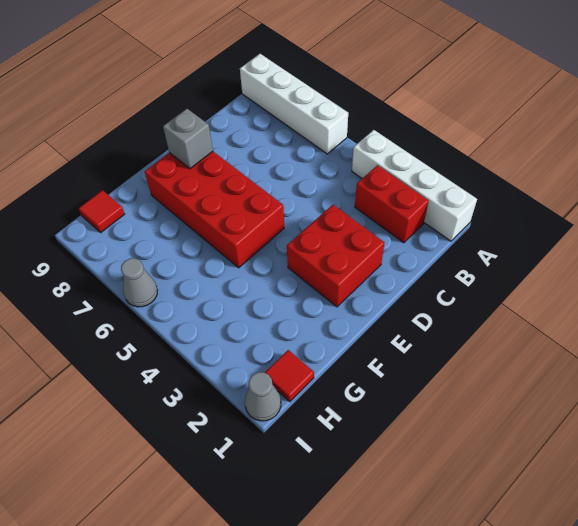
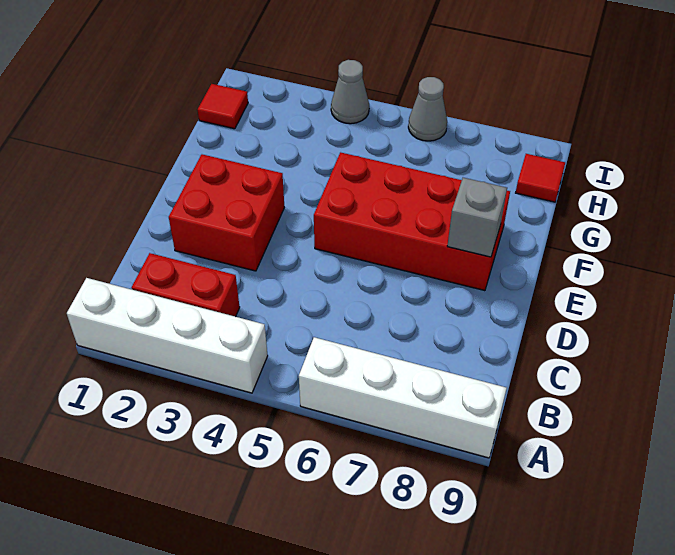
grey cone I1 level 1 -> grey cone I4 level 1

